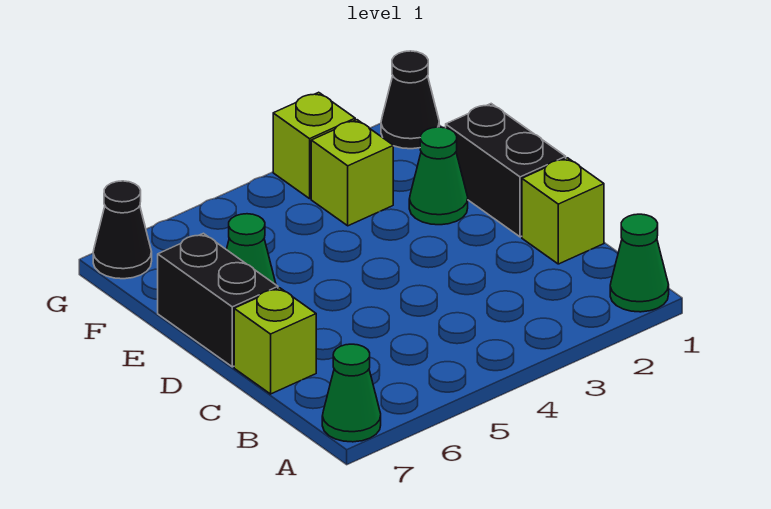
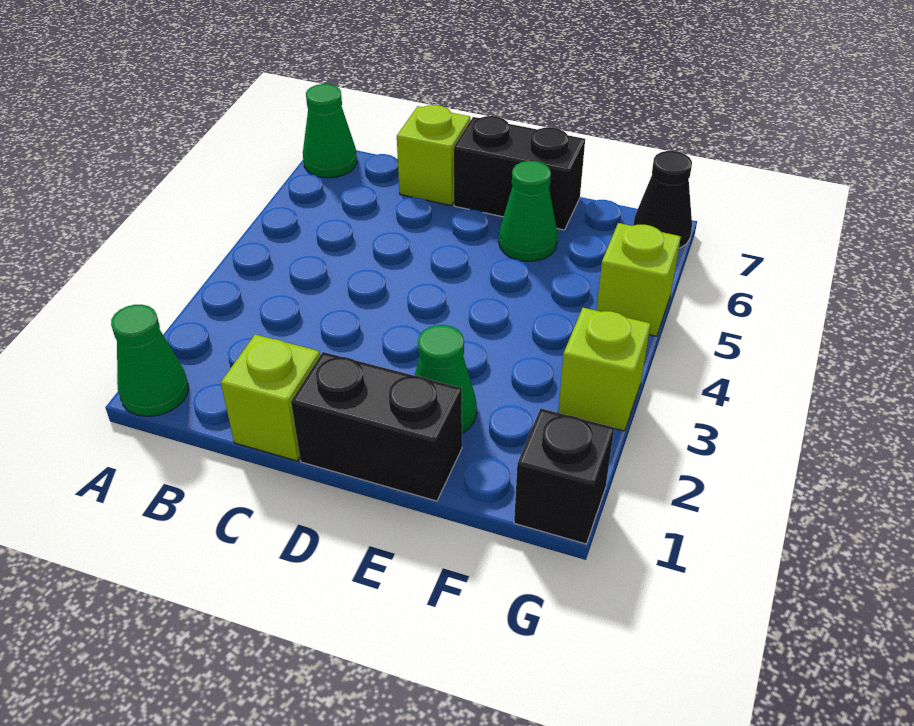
lime brick F3 level 1 -> lime brick G5 level 1
black cone G1 level 1 -> black brick G1 level 1

